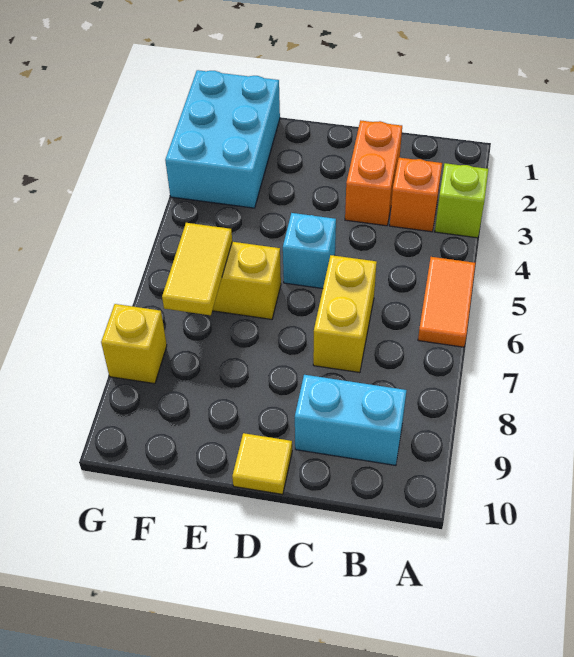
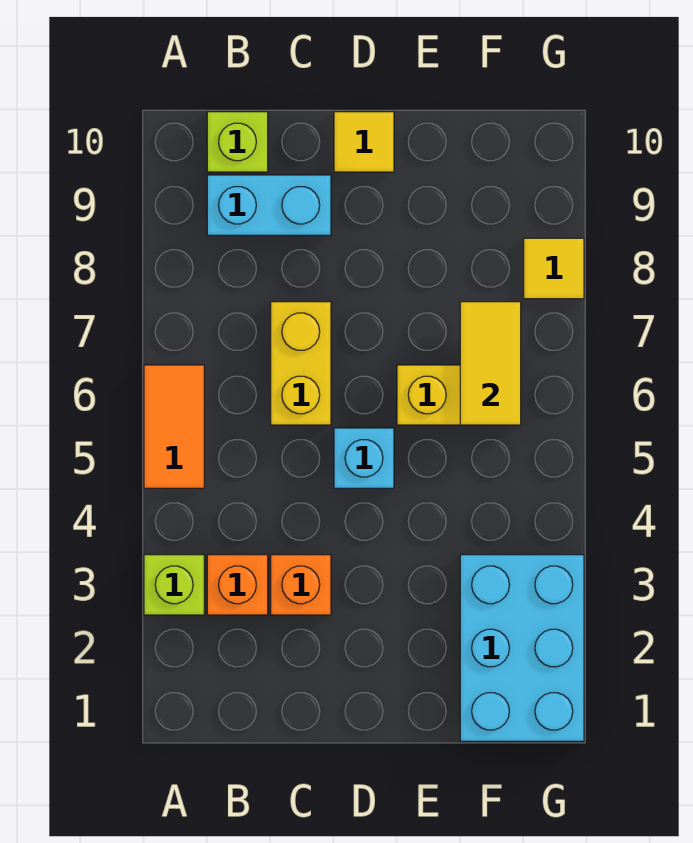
none -> lime brick B10 level 1
orange brick C2:C3 level 1 -> orange brick C3 level 1
yellow brick G8 level 1 -> yellow tile G8 level 1

